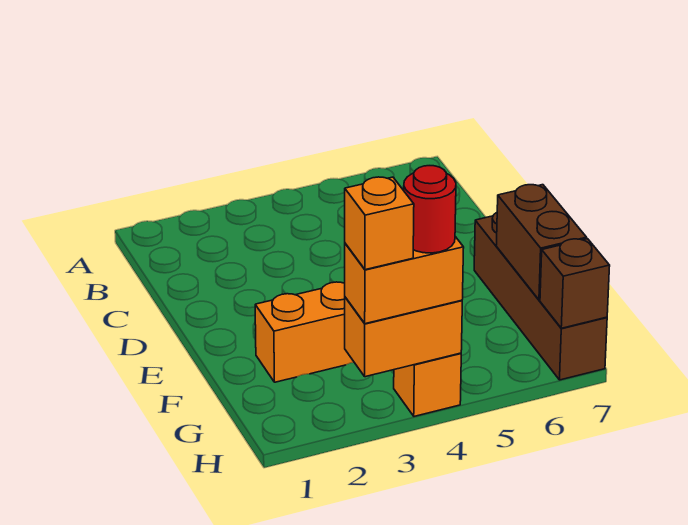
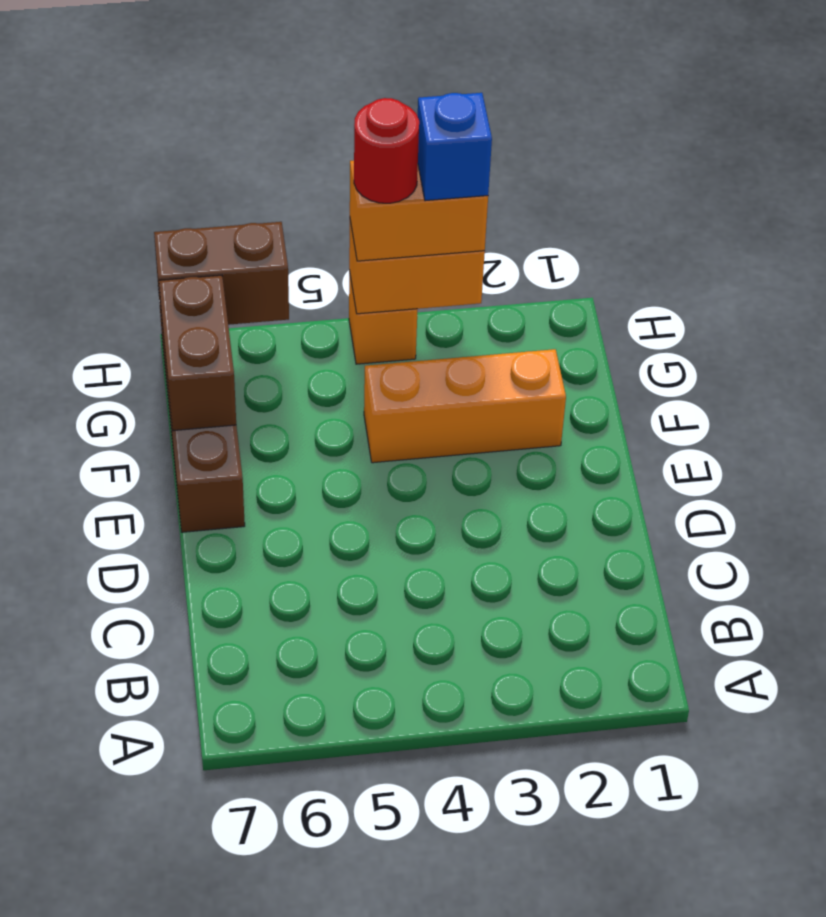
orange brick H3 level 4 -> blue brick H3 level 4
brown brick H7 level 2 -> brown brick H6:H7 level 2

